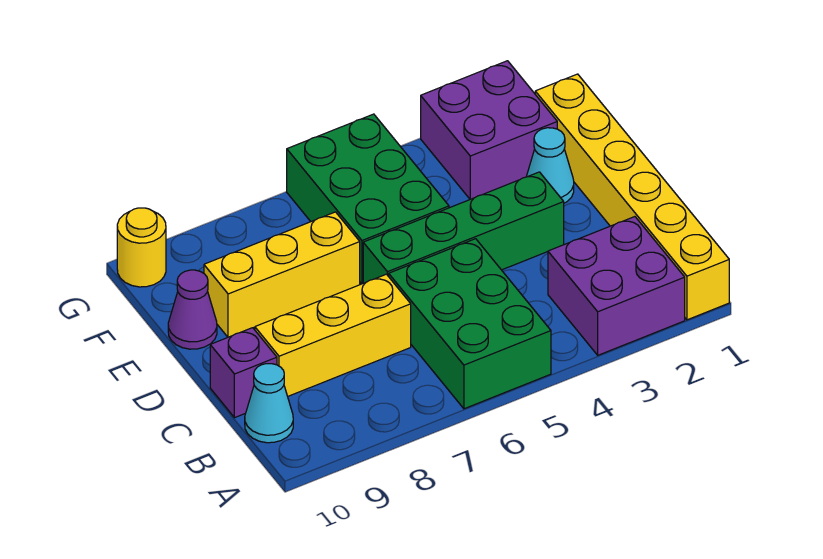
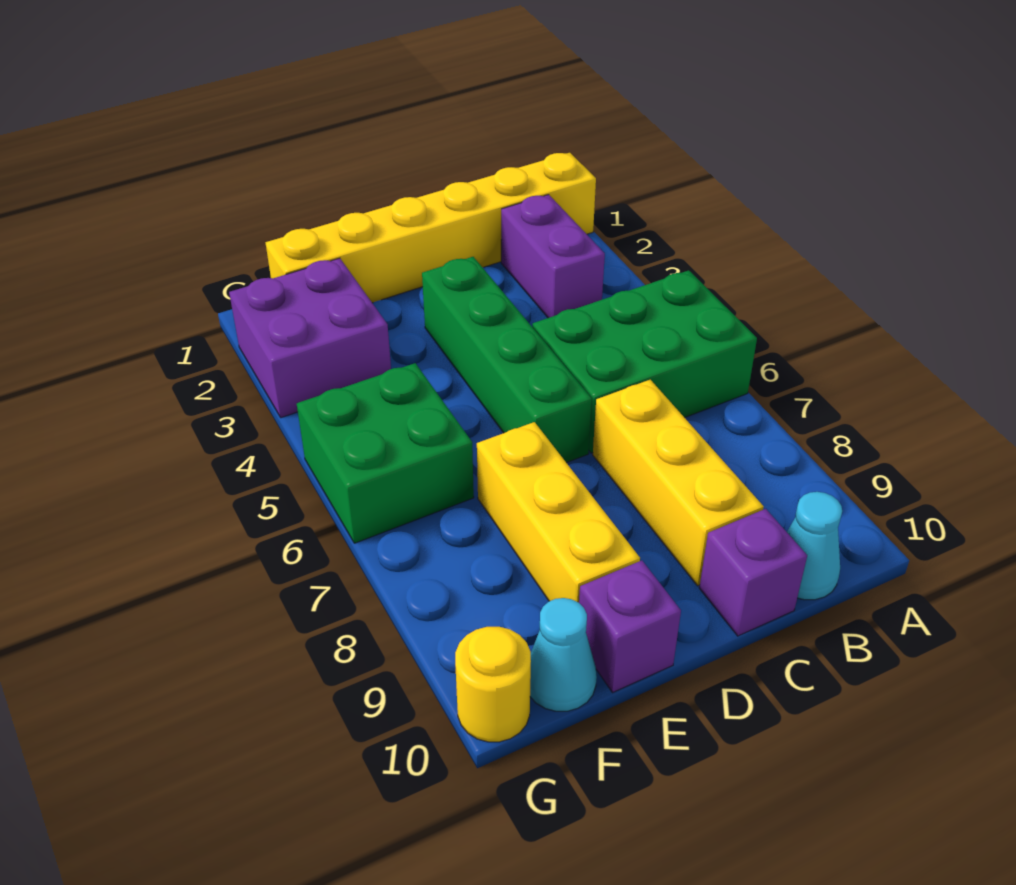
purple brick A2:B3 level 1 -> purple brick B2:B3 level 1
cyan cone E2 level 1 -> cyan cone F10 level 1
green brick E5:G6 level 1 -> green brick F5:G6 level 1
purple cone E10 level 1 -> purple brick E10 level 1

